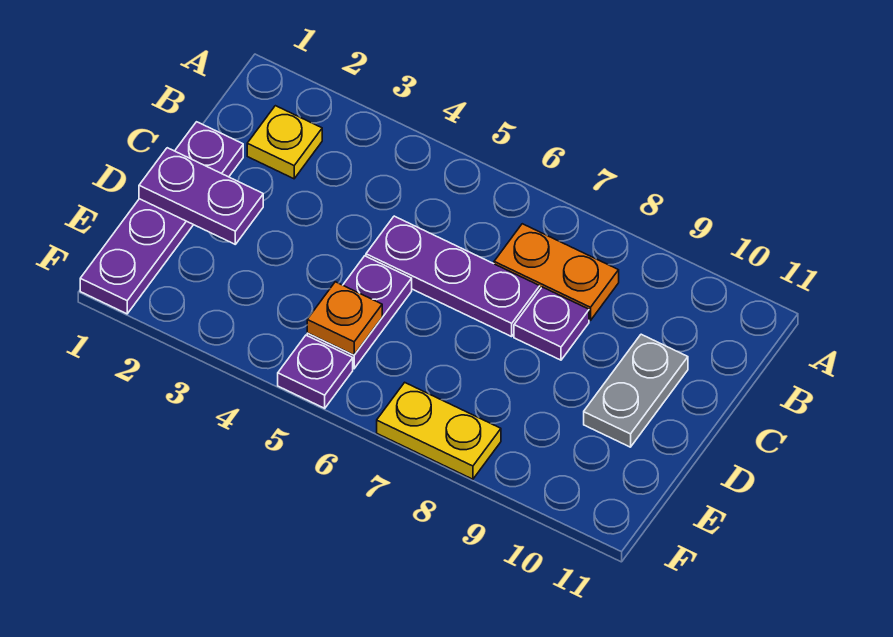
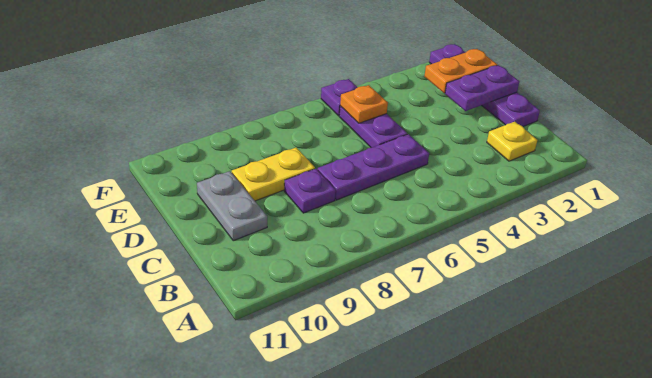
orange plate B7:B8 level 1 -> orange plate E1:E2 level 2
yellow plate F7:F8 level 1 -> yellow plate D8:D9 level 1

